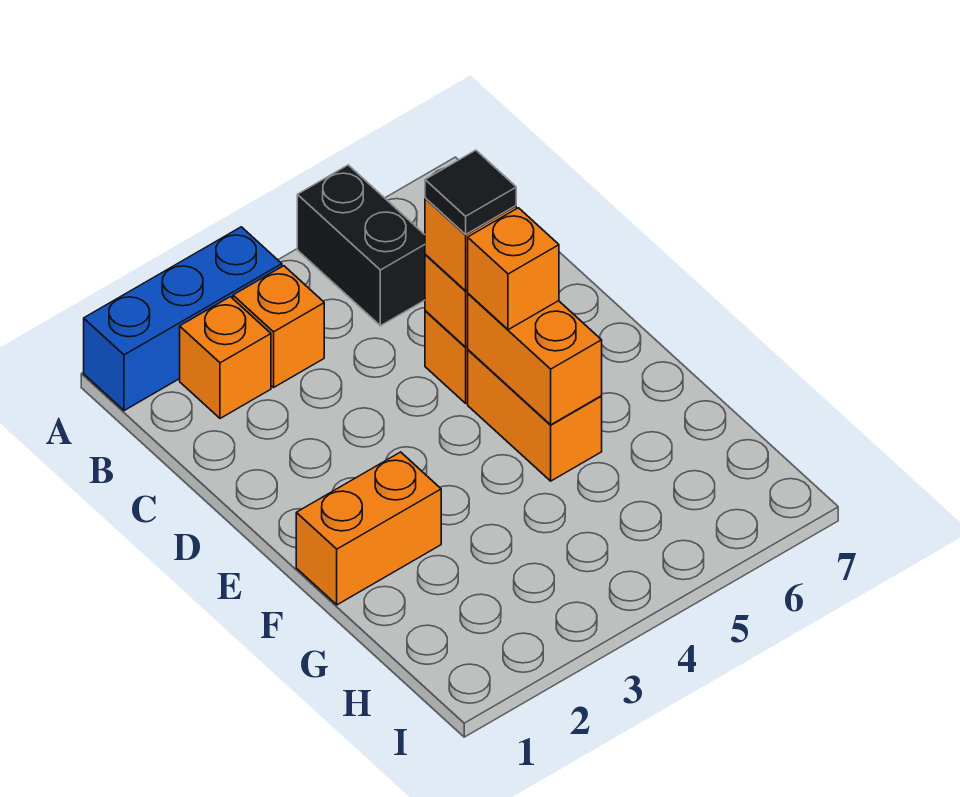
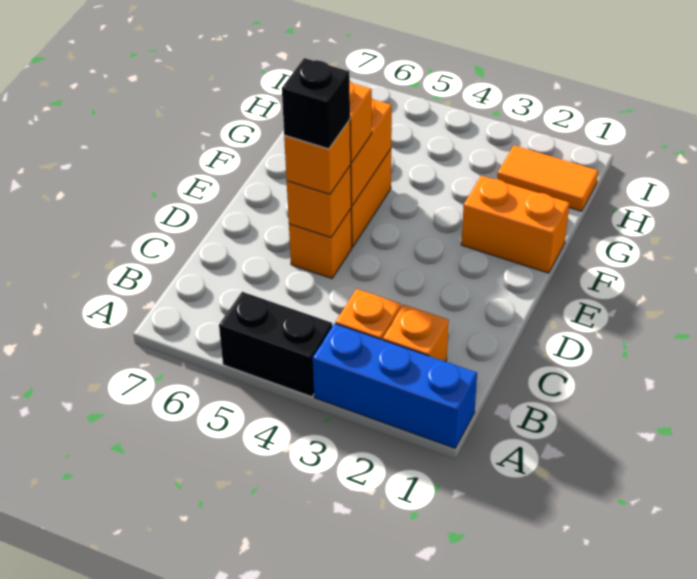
black brick A5:B5 level 1 -> black brick A4:A5 level 1
black tile D5 level 4 -> black brick D5 level 4
none -> orange tile H1:H2 level 1

